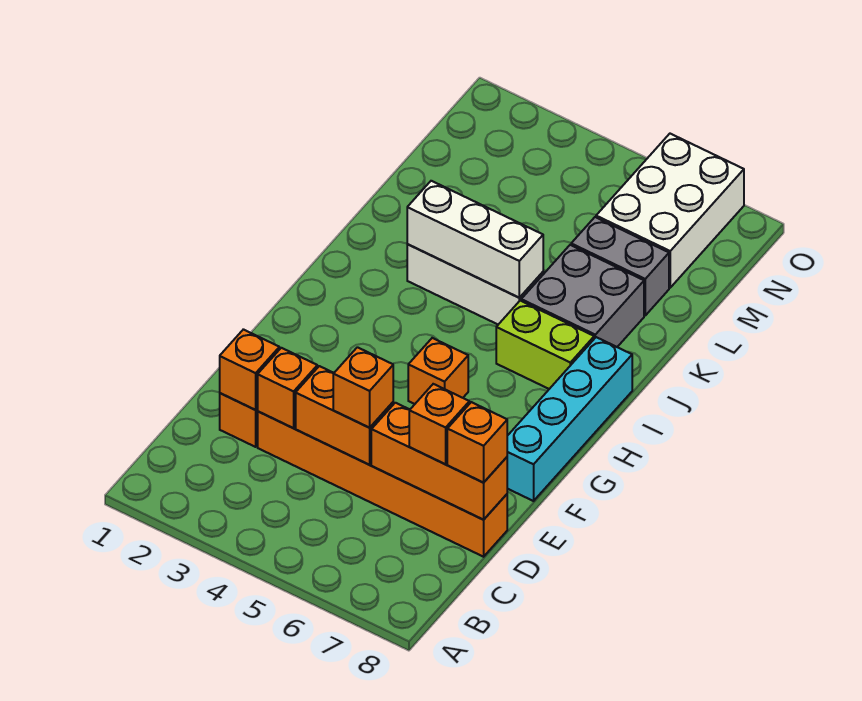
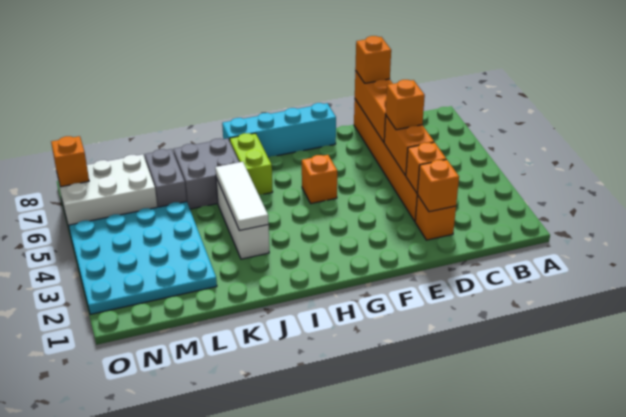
orange brick D7 level 3 -> orange brick O7 level 2
white brick J3:J5 level 2 -> white tile J3:J5 level 2
none -> cyan plate L2:O5 level 1

